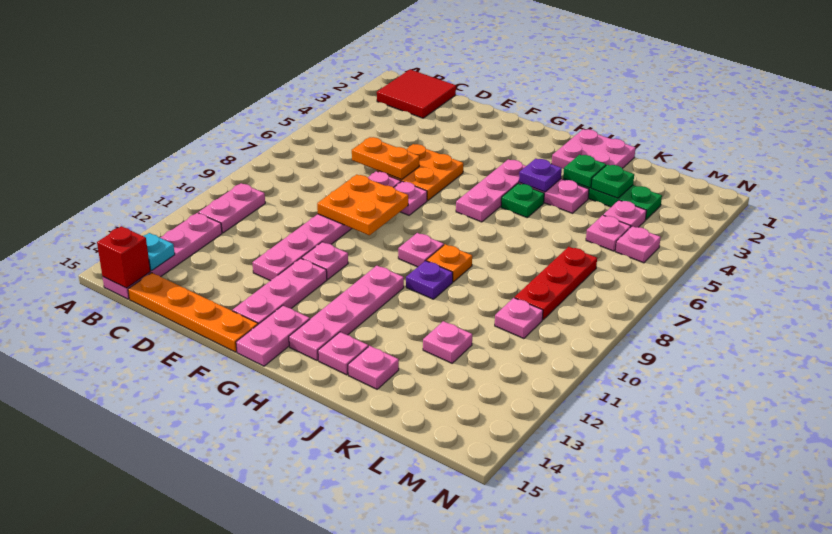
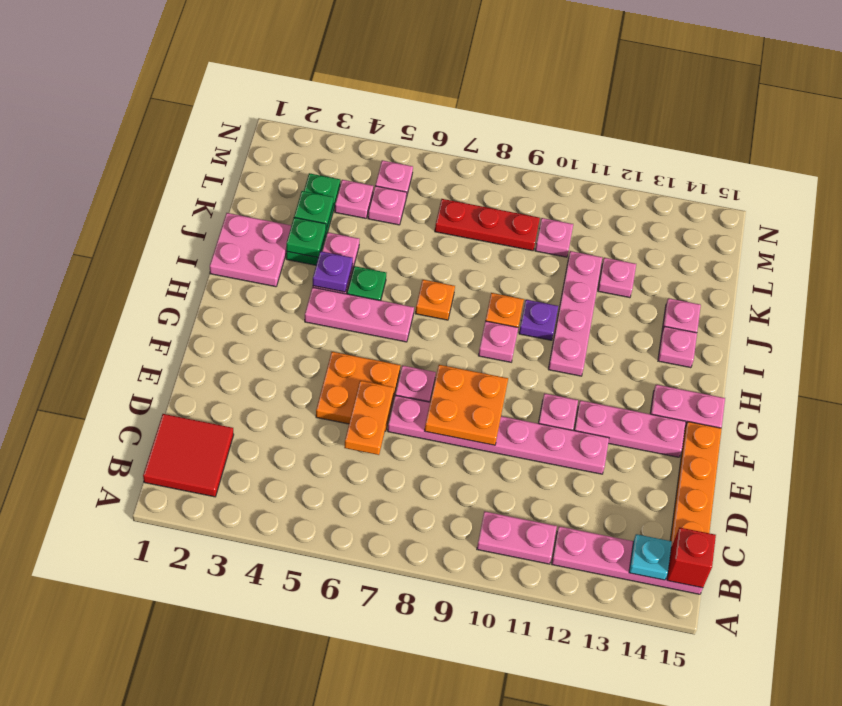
pink plate H11:H14 level 1 -> pink plate H11:K11 level 1
none -> orange plate I7 level 1

